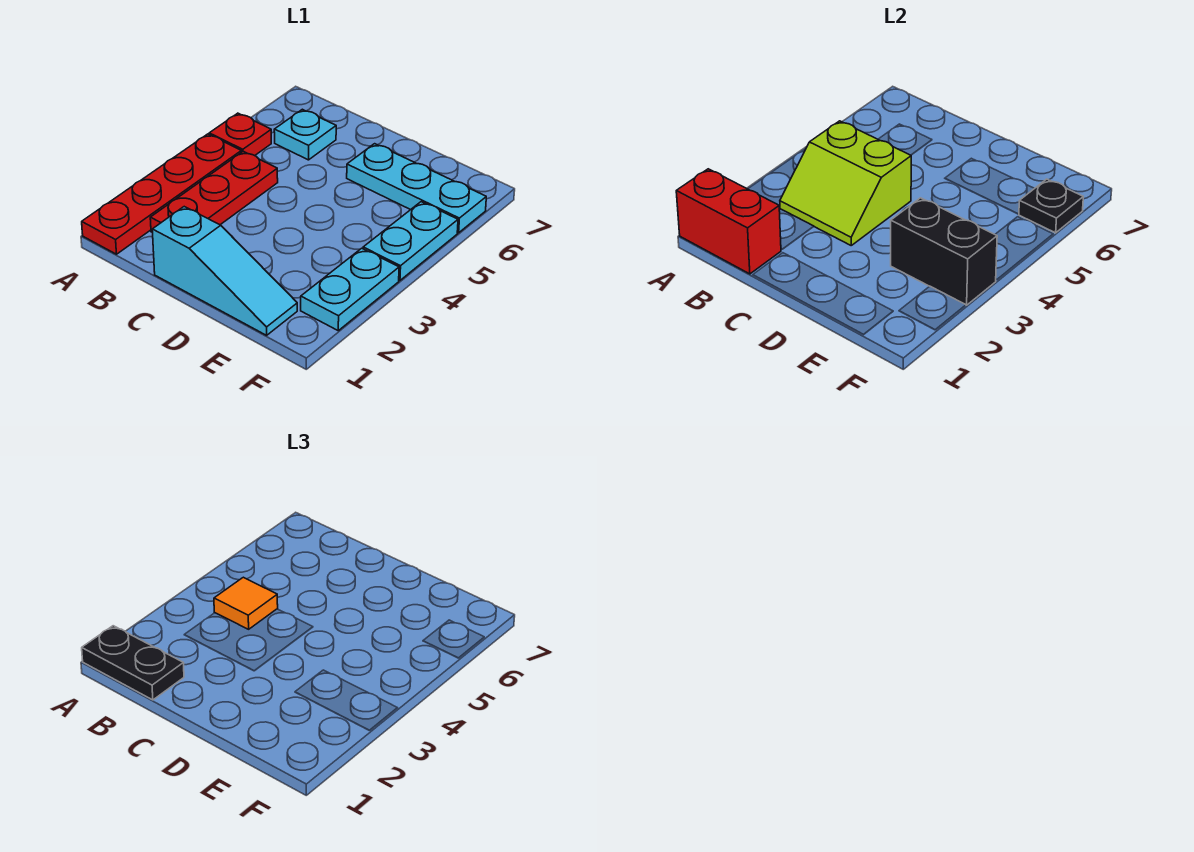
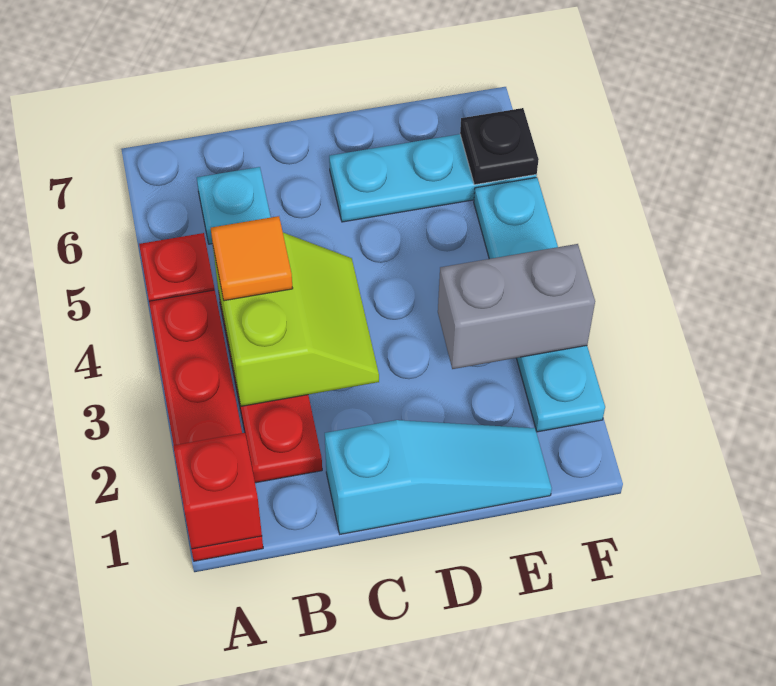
red brick A1:B1 level 2 -> red brick A1 level 2
black plate A1:B1 level 3 -> none
lime slope B3:C4 level 2 top 4 -> lime slope B3:C4 level 2 top B
black brick E3:F3 level 2 -> grey brick E3:F3 level 2

